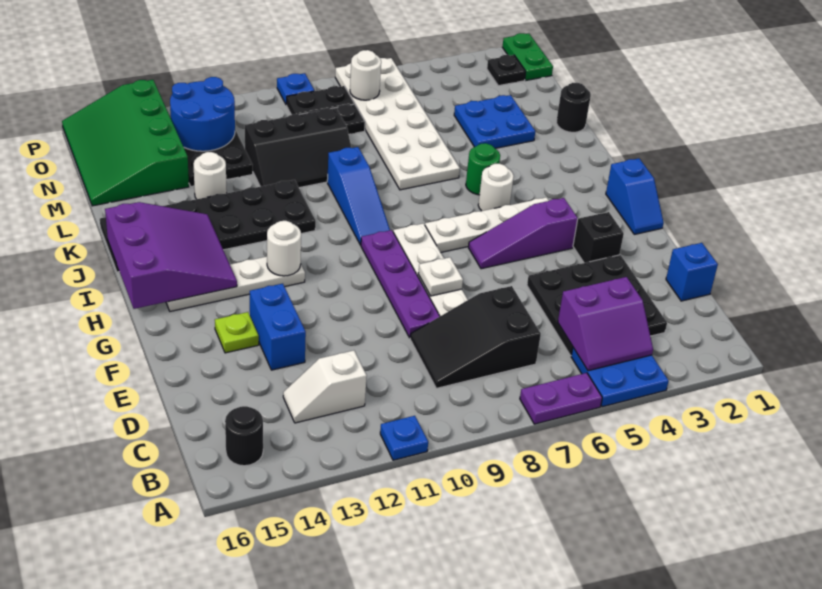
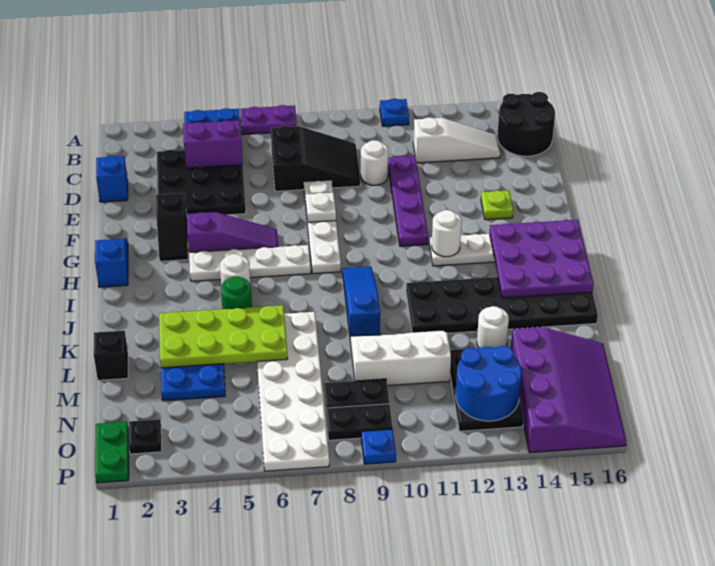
black round brick B15 level 1 -> black round brick B15:C16 level 1
white slope C12:C13 level 1 top 12 -> white slope C12:C14 level 1 top 12
purple plate E9:H9 level 1 -> purple plate D11:G11 level 1
blue brick E13:F13 level 1 -> none
purple slope H14:J16 level 2 top 16 -> purple plate H14:J16 level 2
none -> lime plate K3:L6 level 2
black round brick L1 level 1 -> black brick L1 level 1
black slope L9:M11 level 1 top M -> white slope L9:M11 level 1 top M
green slope M14:P16 level 1 top 14 -> purple slope M14:P16 level 1 top 14
white round brick O7 level 2 -> white round brick D10 level 1

